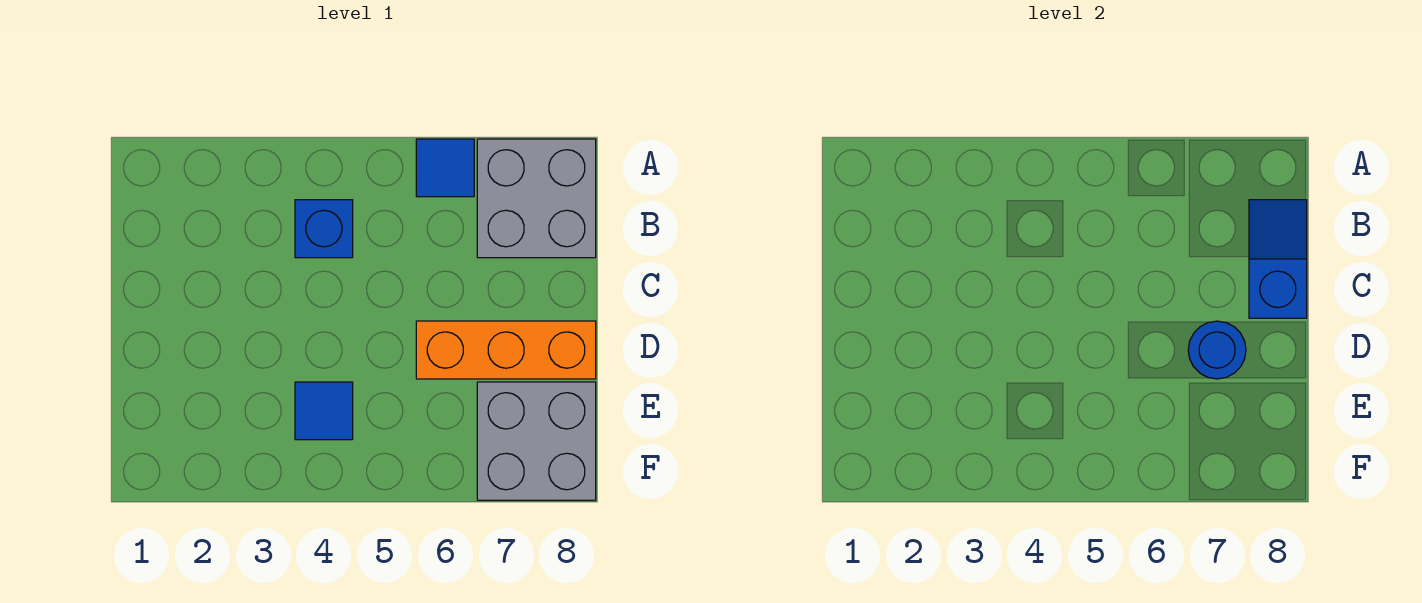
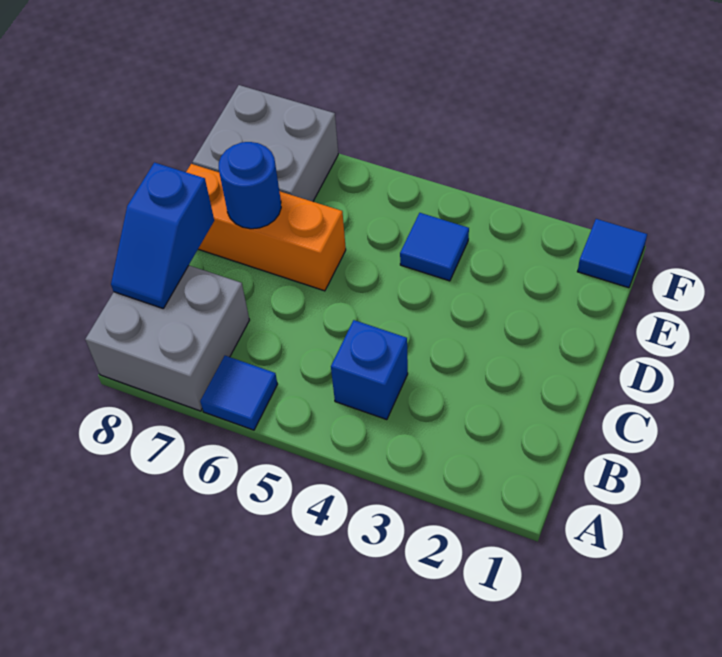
none -> blue tile F1 level 1

